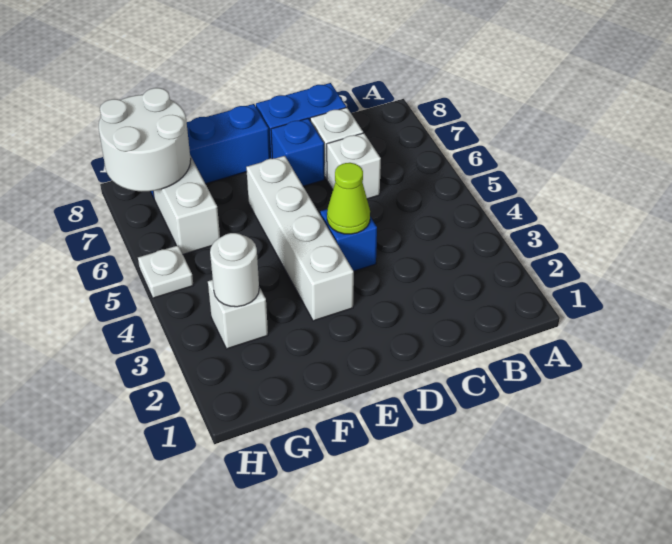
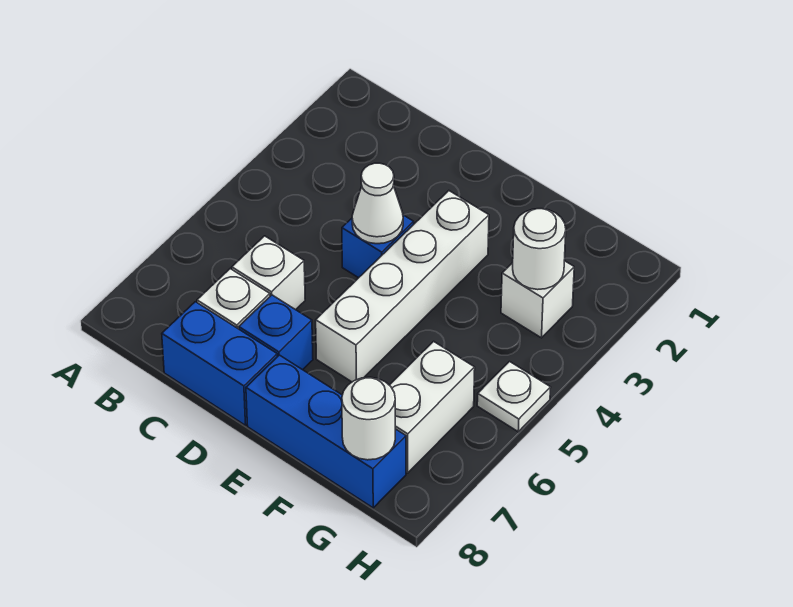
lime cone D4 level 2 -> white cone D4 level 2
white round brick G7:H8 level 2 -> white round brick G8 level 2

